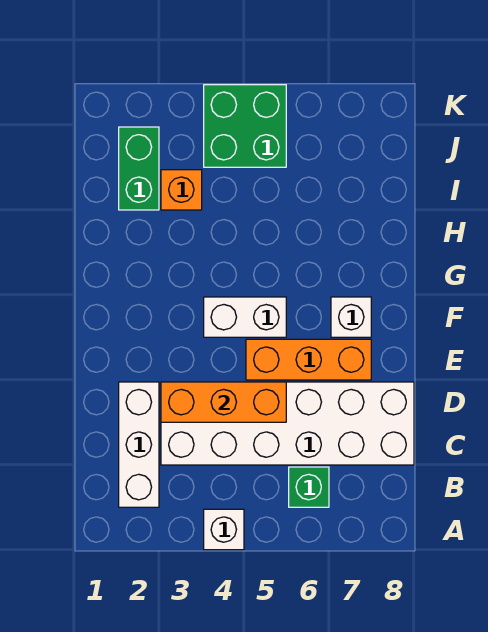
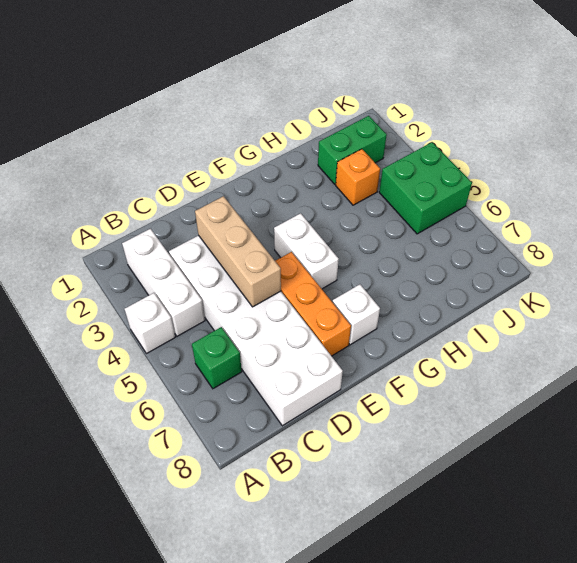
white brick B2:D2 level 1 -> white brick B2:B4 level 1
orange brick D3:D5 level 2 -> tan brick D3:D5 level 2

